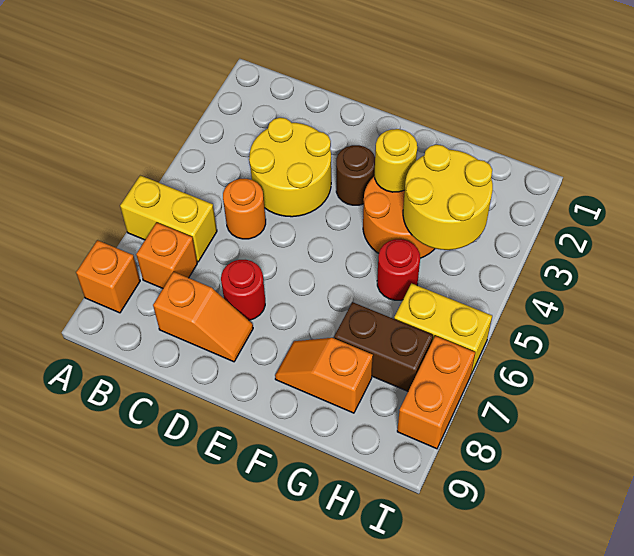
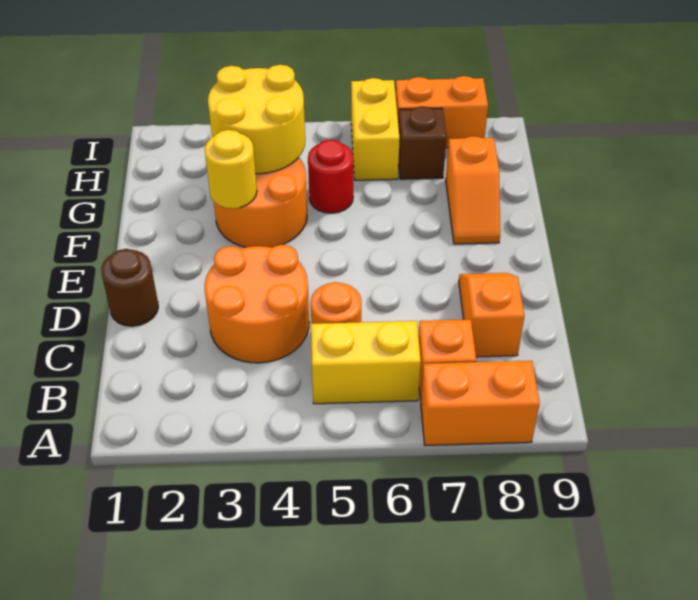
yellow brick A6:B6 level 1 -> yellow brick B5:B6 level 1
orange brick A8 level 1 -> orange brick A7:A8 level 1
yellow round brick C3:D4 level 1 -> orange round brick C3:D4 level 1
red round brick D7 level 1 -> none
brown round brick E3 level 1 -> brown round brick D1 level 1
brown brick G7:H7 level 1 -> brown brick H7 level 1

